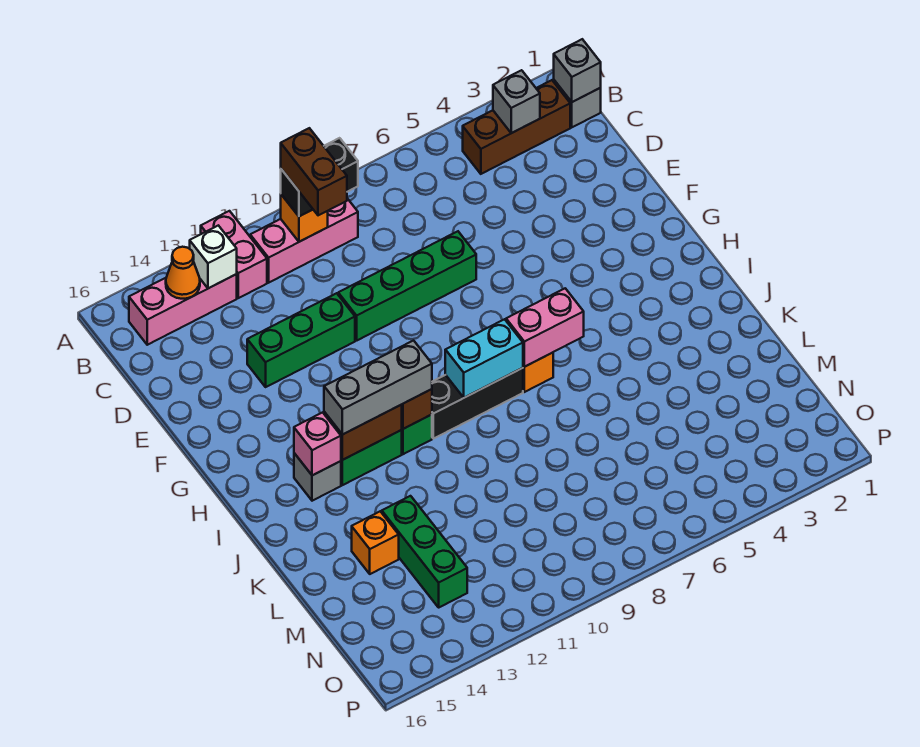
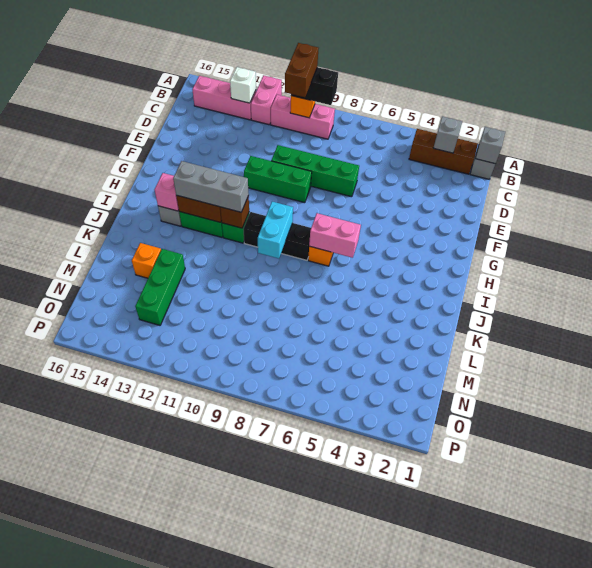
orange cone B14 level 2 -> none
green brick E11:E13 level 1 -> green brick F9:F11 level 1
cyan brick I8:I9 level 2 -> cyan brick I9:J9 level 2

